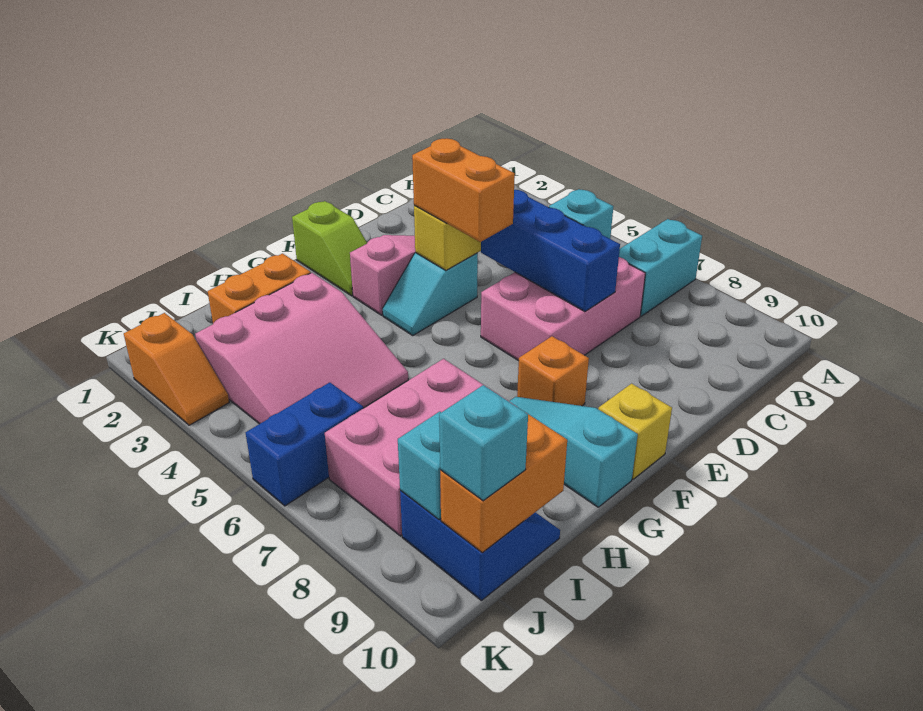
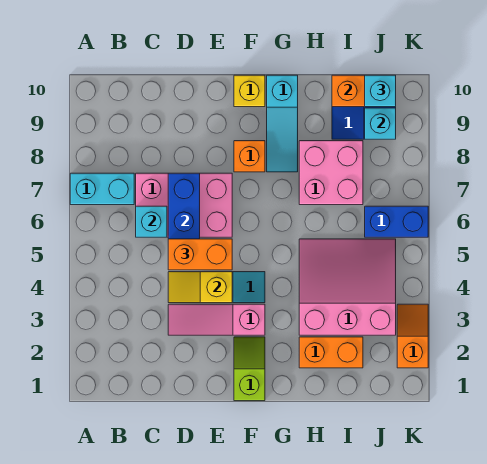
orange brick E4:E5 level 3 -> orange brick D5:E5 level 3
pink brick H7:J8 level 1 -> pink brick H7:I8 level 1

